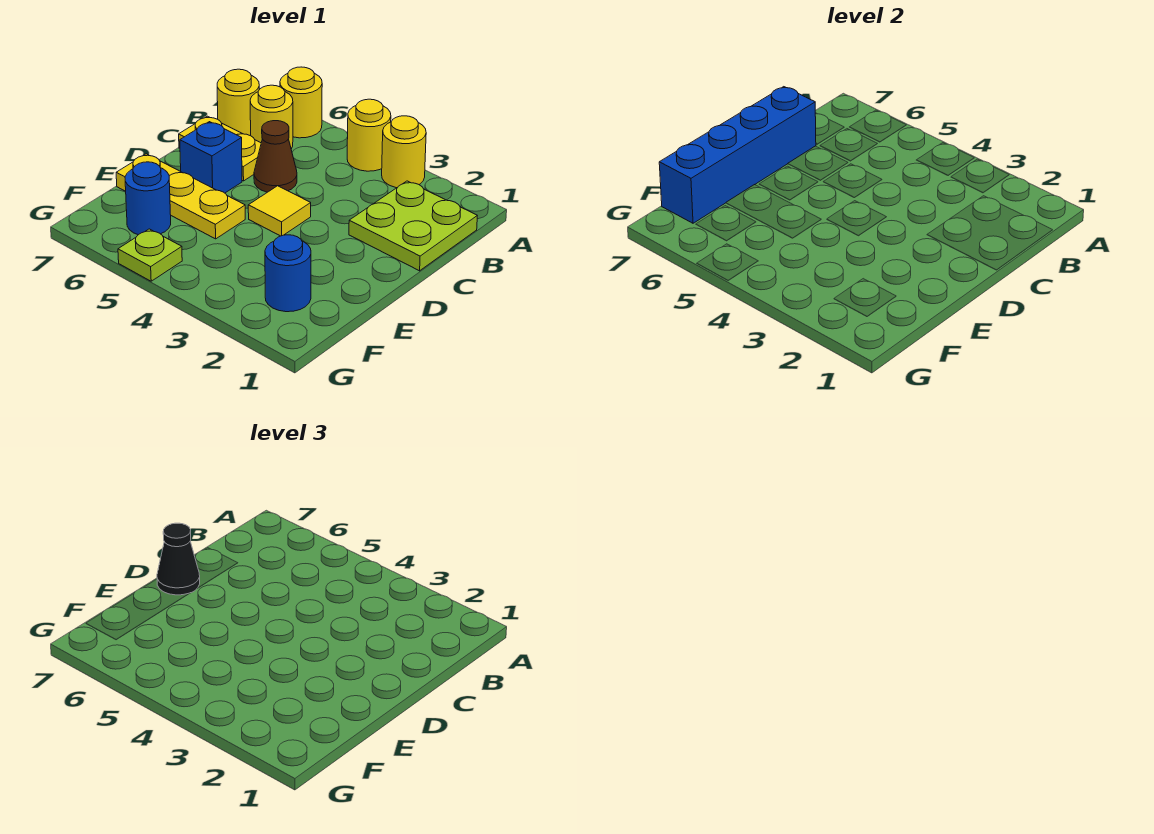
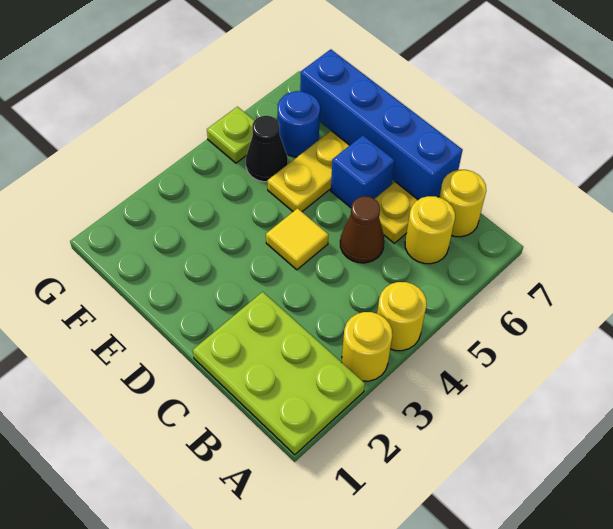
yellow round brick A6 level 1 -> none
lime plate B1:C2 level 1 -> lime plate A1:C2 level 1
black cone D7 level 3 -> black cone F5 level 1
blue round brick F2 level 1 -> none

